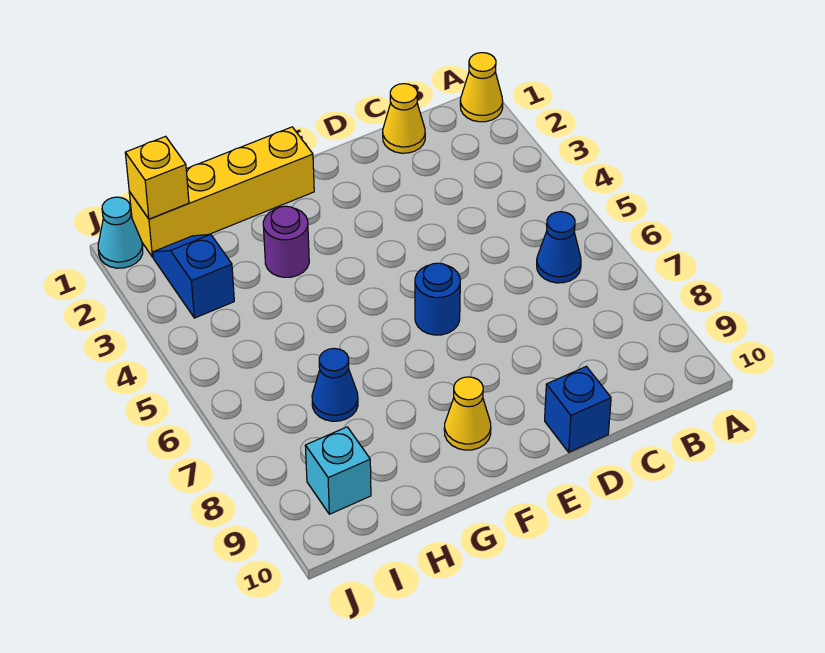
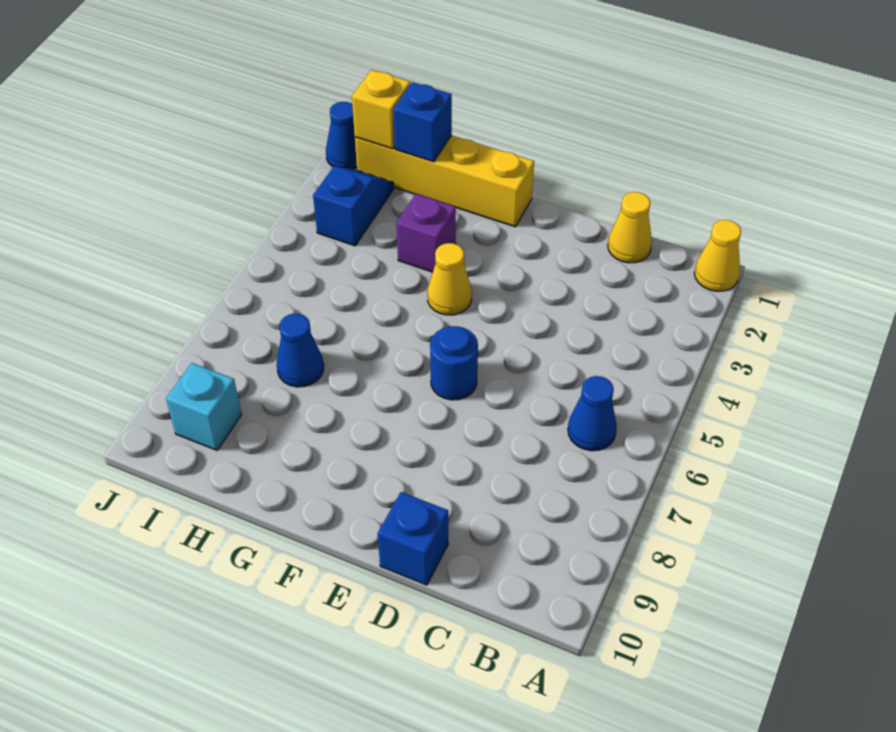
yellow cone F9 level 1 -> yellow cone F4 level 1
purple round brick G3 level 1 -> purple brick G3 level 1
none -> blue brick H1 level 2
cyan cone J1 level 1 -> blue cone J1 level 1

